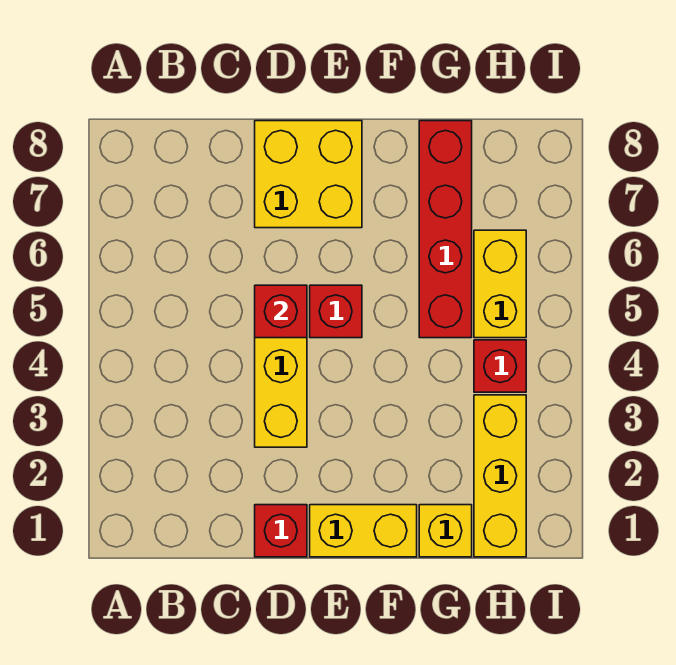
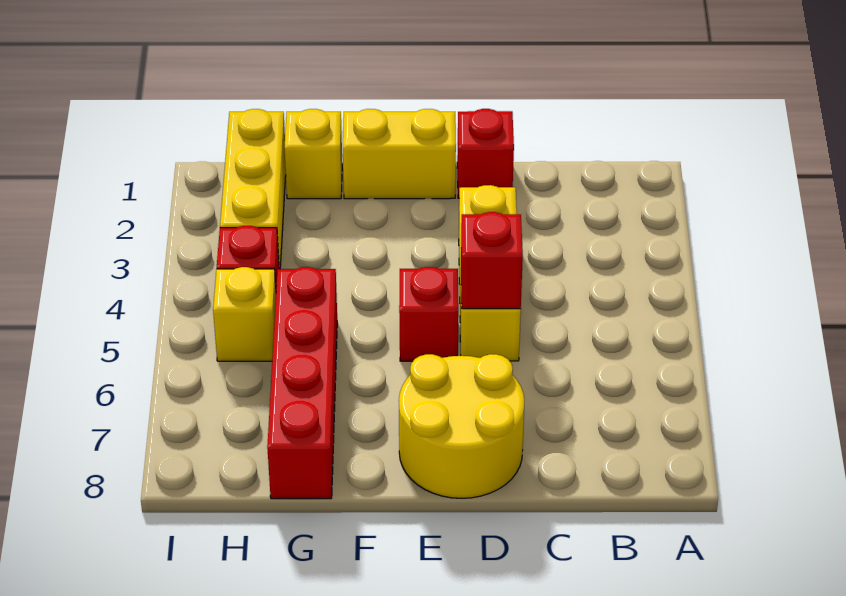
yellow brick D7:E8 level 1 -> yellow round brick D7:E8 level 1
yellow brick H5:H6 level 1 -> yellow brick H5 level 1

